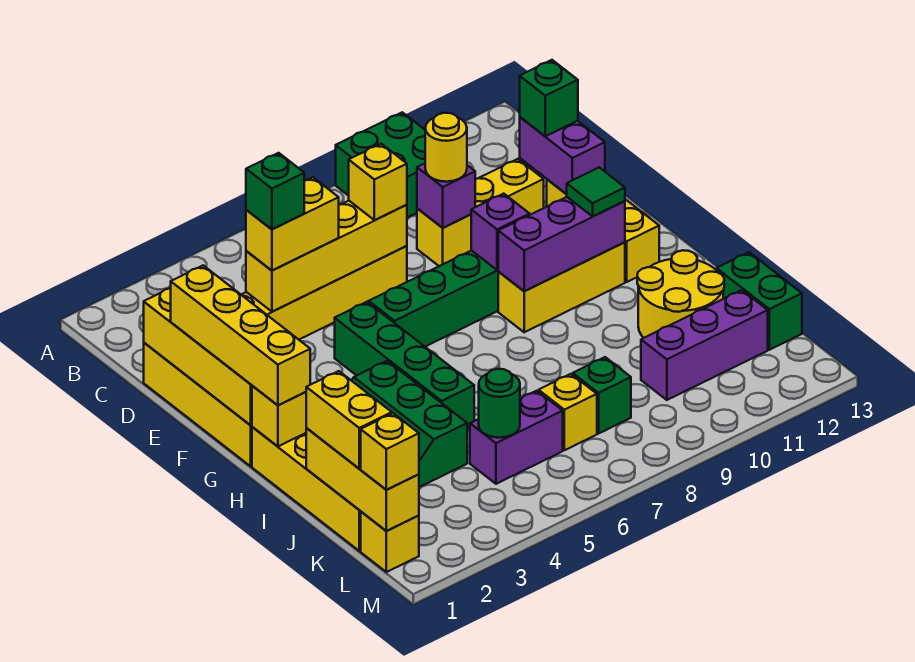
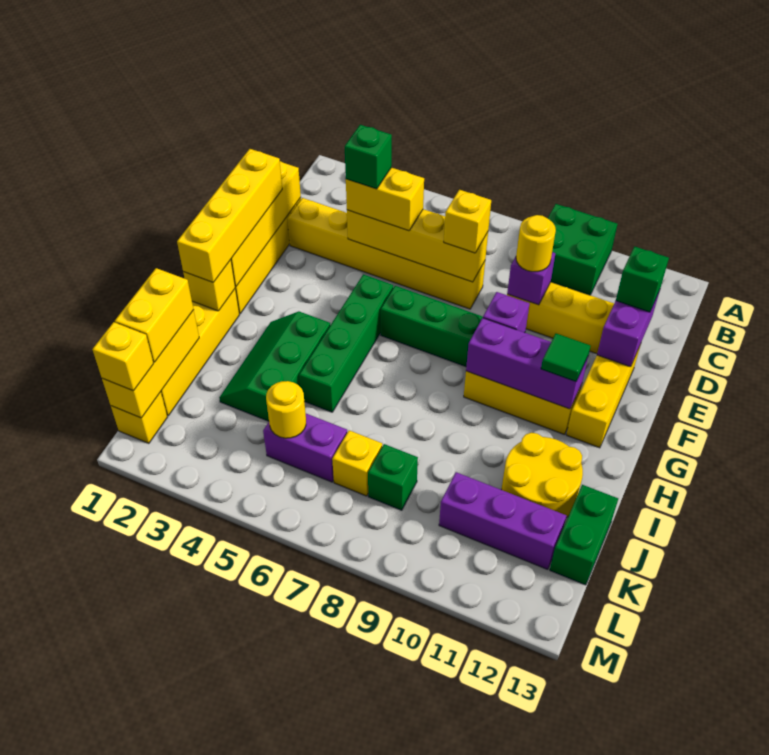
green round brick K5 level 2 -> yellow round brick K5 level 2

